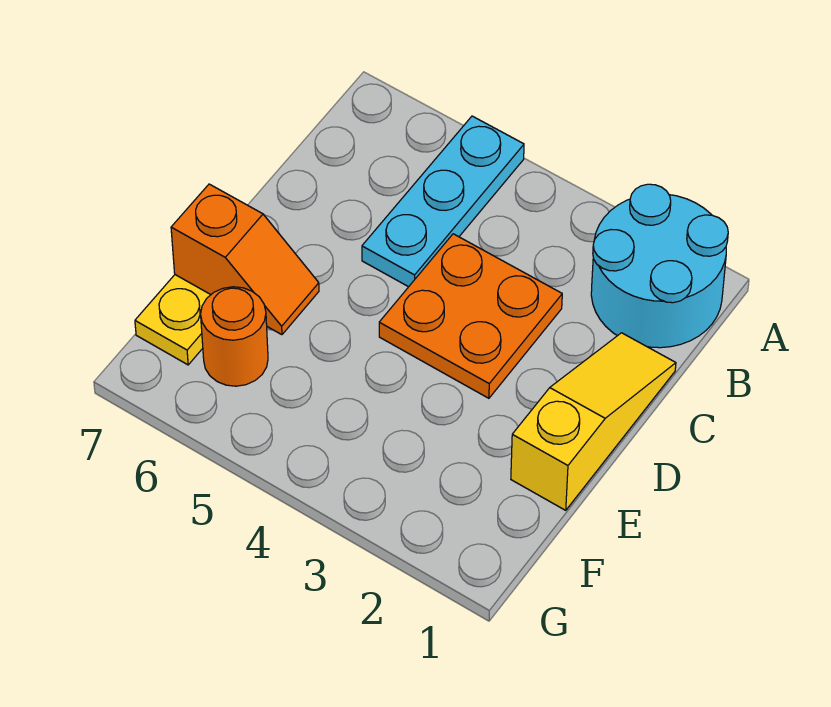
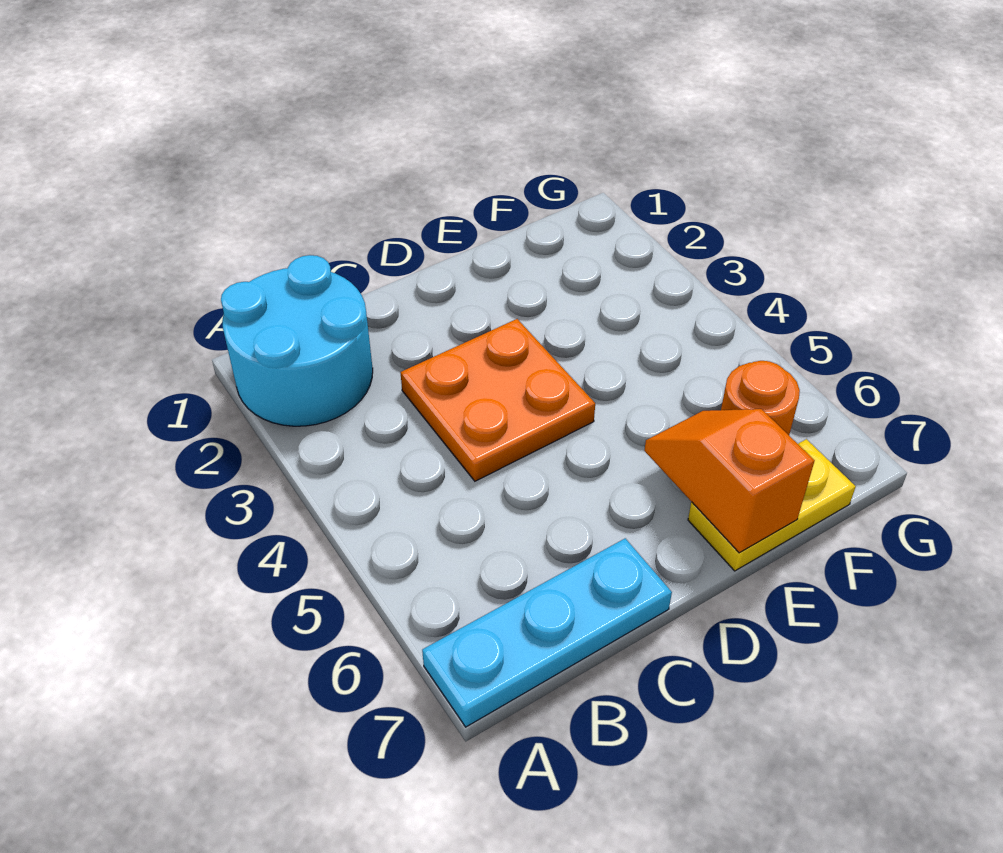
cyan plate A5:C5 level 1 -> cyan plate A7:C7 level 1
yellow slope C1:E1 level 1 top E -> none

